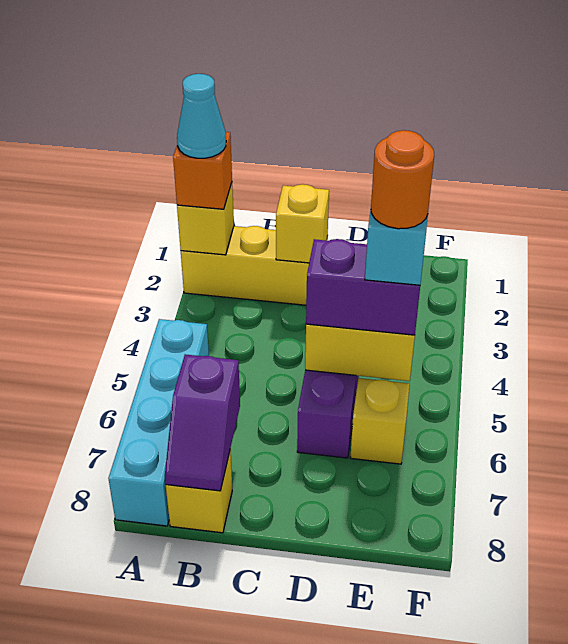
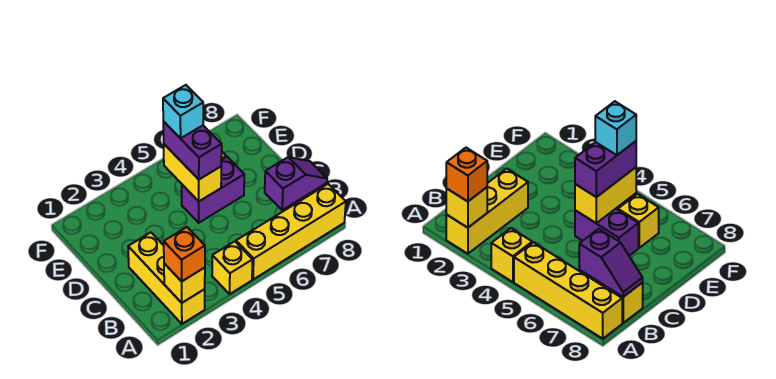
cyan cone A2 level 4 -> none
cyan brick A5:A8 level 1 -> yellow brick A5:A8 level 1
yellow brick C2 level 2 -> yellow brick A4 level 1
orange round brick E5 level 5 -> none

